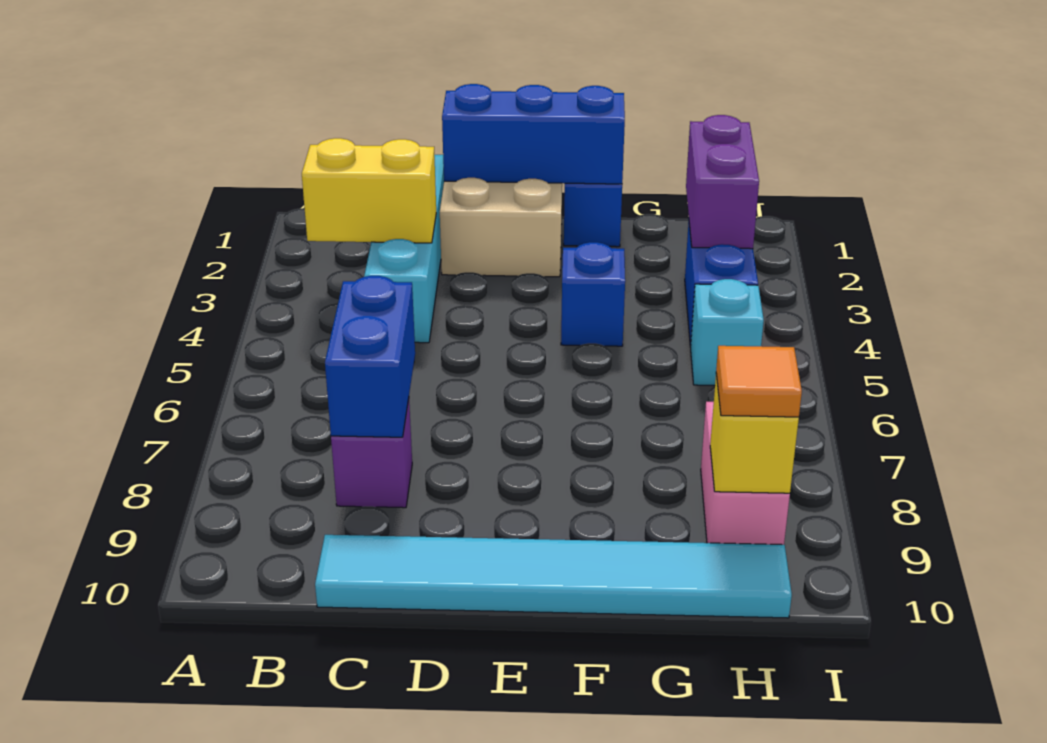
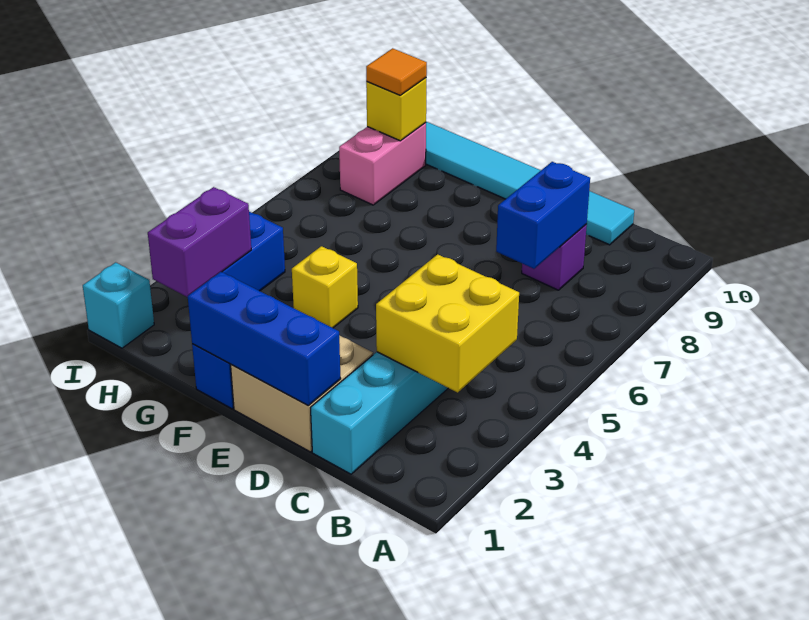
yellow brick B3:C3 level 2 -> yellow brick B3:C4 level 2
blue brick F4 level 1 -> yellow brick F4 level 1
cyan brick H5 level 1 -> cyan brick I1 level 1

